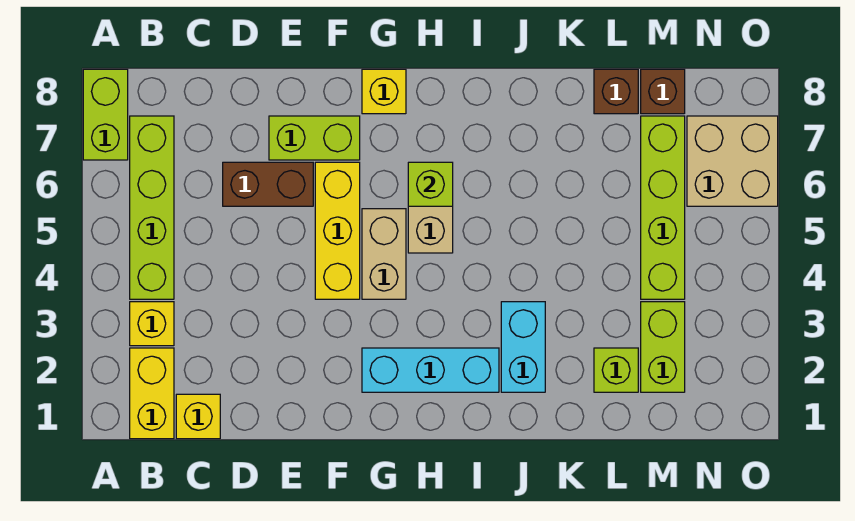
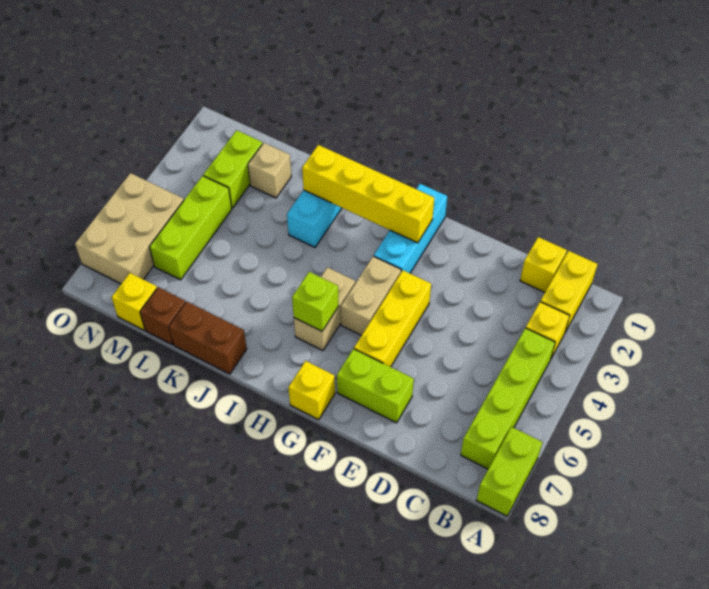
brown brick D6:E6 level 1 -> brown brick J8:K8 level 1
cyan brick G2:I2 level 1 -> cyan brick G1:G3 level 1
none -> yellow brick G2:J2 level 2
lime brick L2 level 1 -> tan brick L2 level 1
lime brick M4:M7 level 1 -> lime brick M4:M6 level 1
brown brick M8 level 1 -> yellow brick M8 level 1
tan brick N6:O7 level 1 -> tan brick N5:O7 level 1

